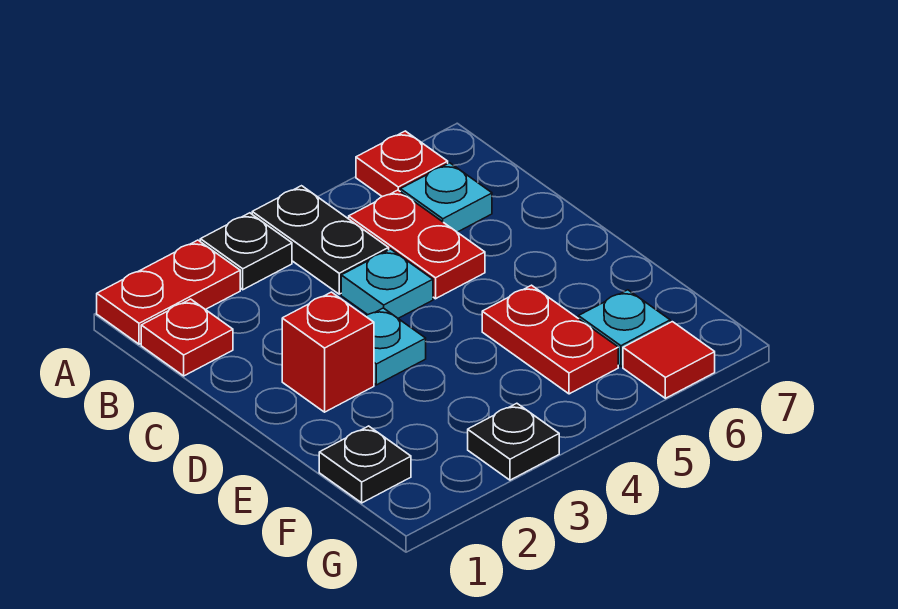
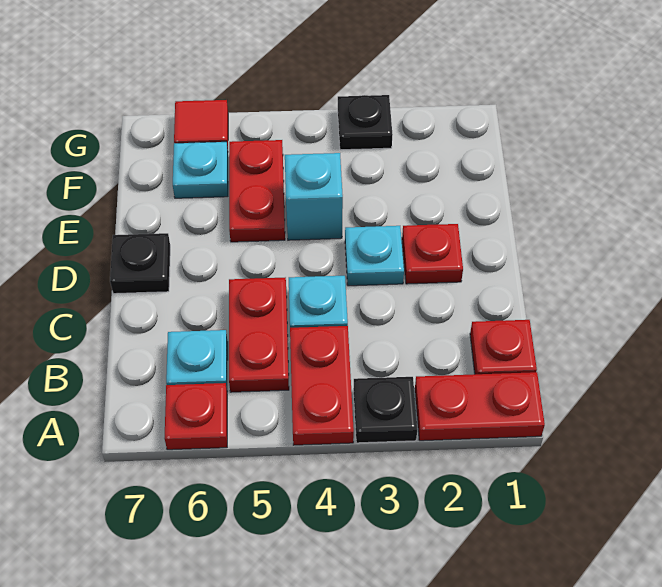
black plate A4:B4 level 1 -> red plate A4:B4 level 1
red brick D2 level 1 -> red plate D2 level 1
none -> cyan brick E4 level 1
black plate F1 level 1 -> black plate D7 level 1

